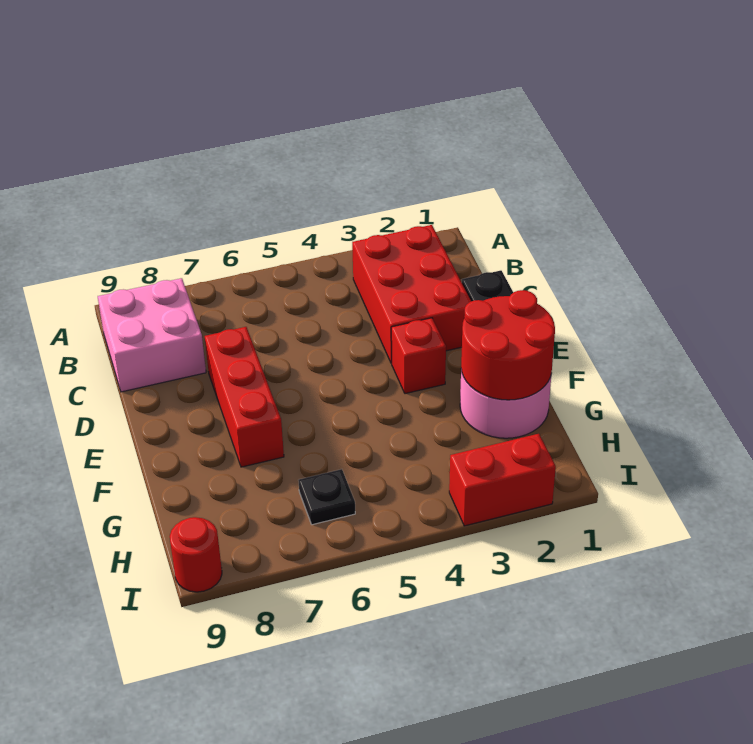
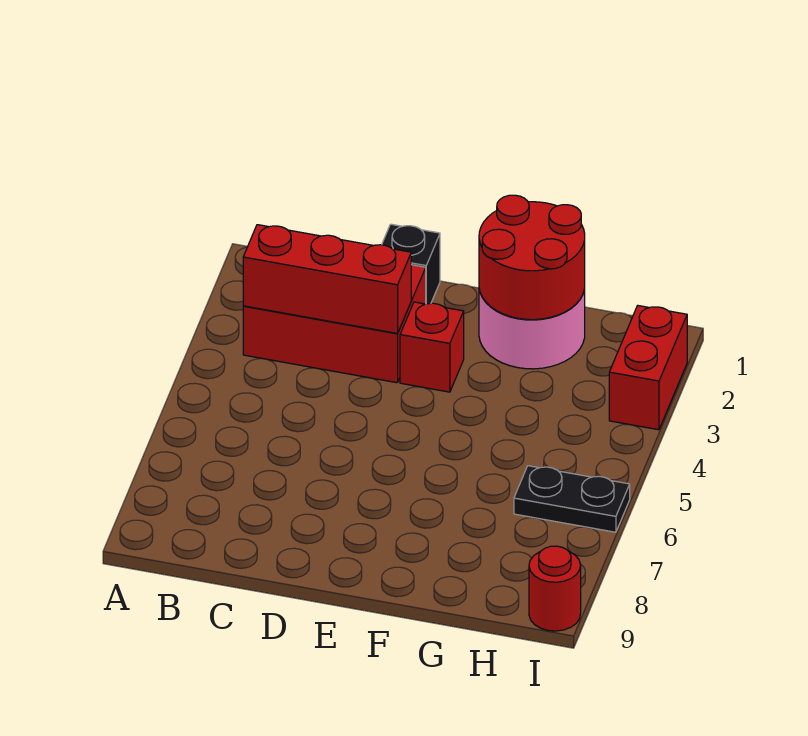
pink brick B8:C9 level 1 -> none
red brick D7:F7 level 1 -> red brick B3:D3 level 2
black plate H6 level 1 -> black plate H6:I6 level 1

